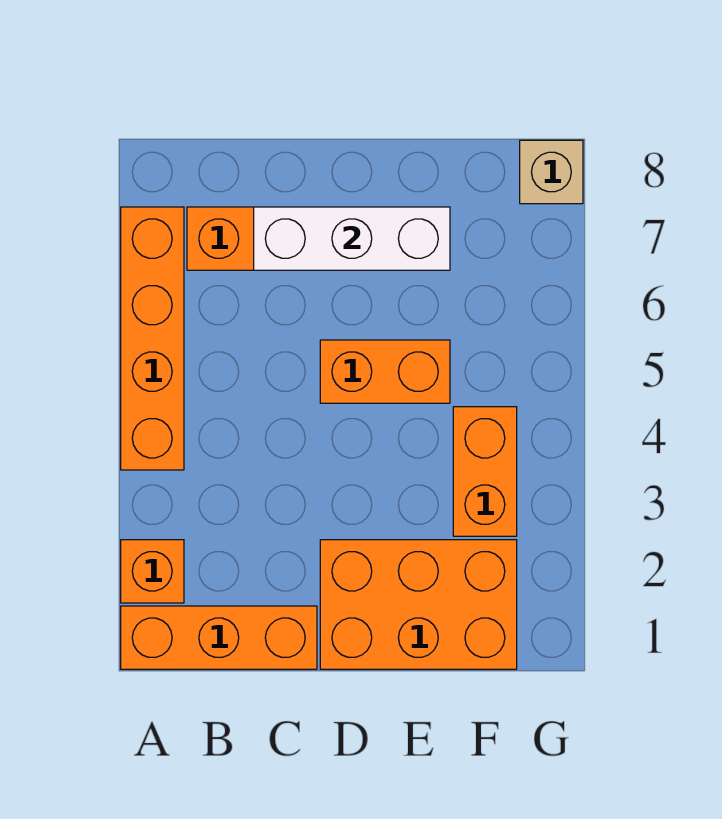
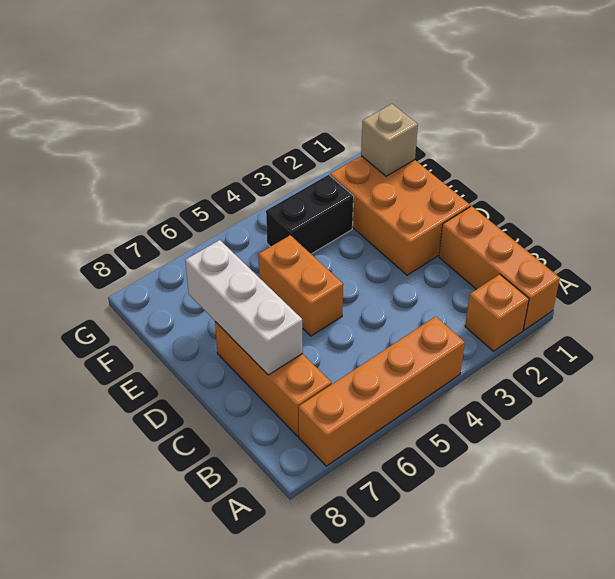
orange brick F3:F4 level 1 -> black brick F3:F4 level 1
tan brick G8 level 1 -> tan brick F1 level 2

